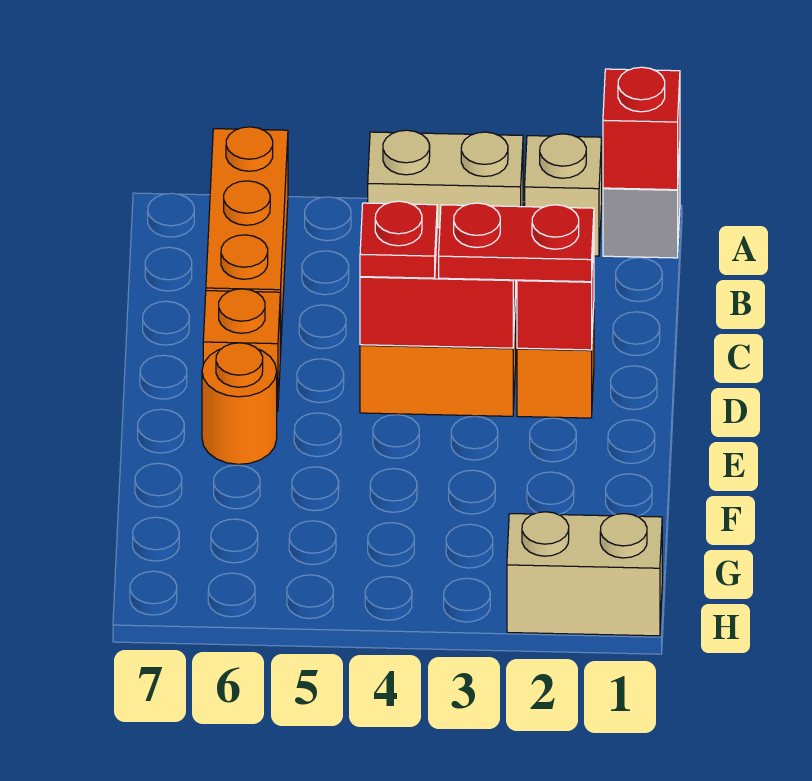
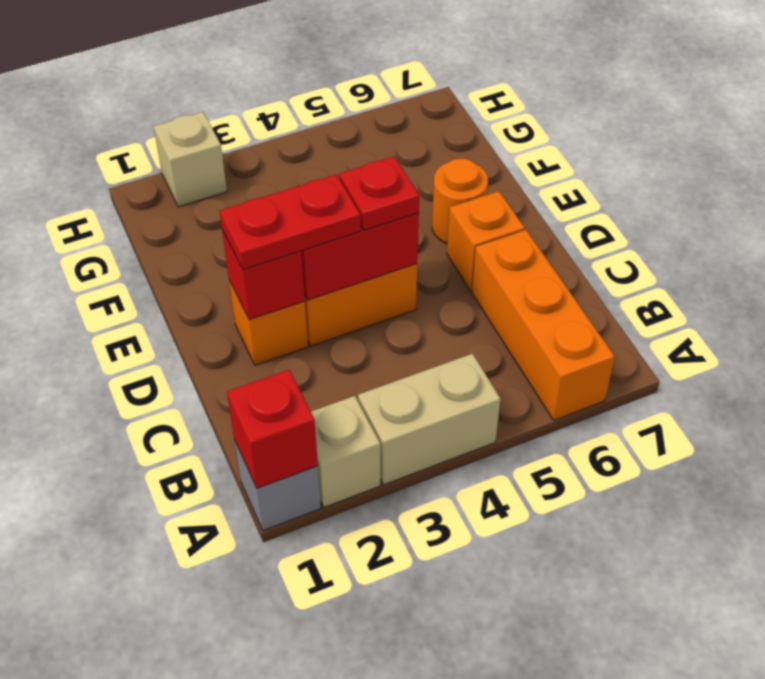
tan brick H1:H2 level 1 -> tan brick H2 level 1

